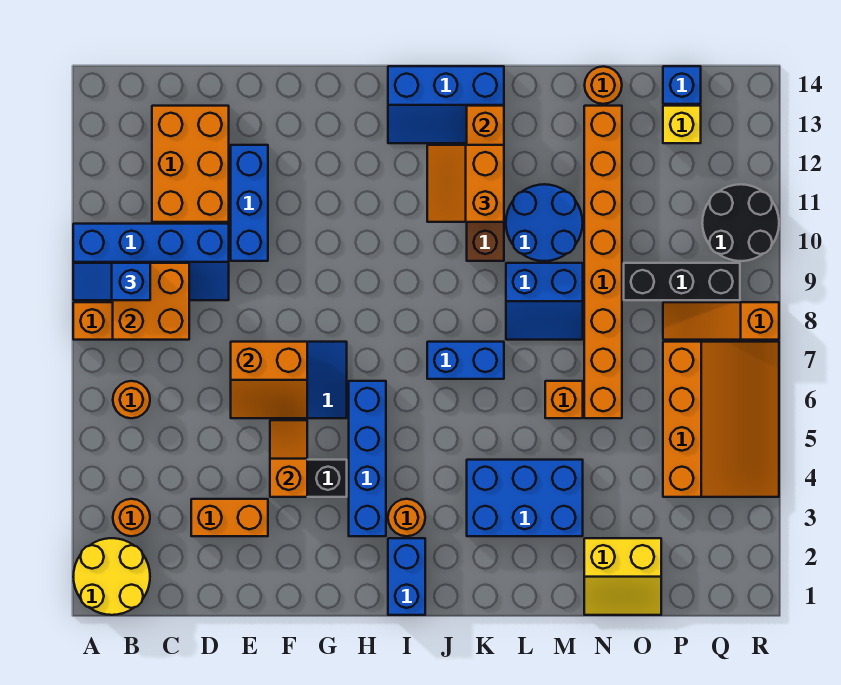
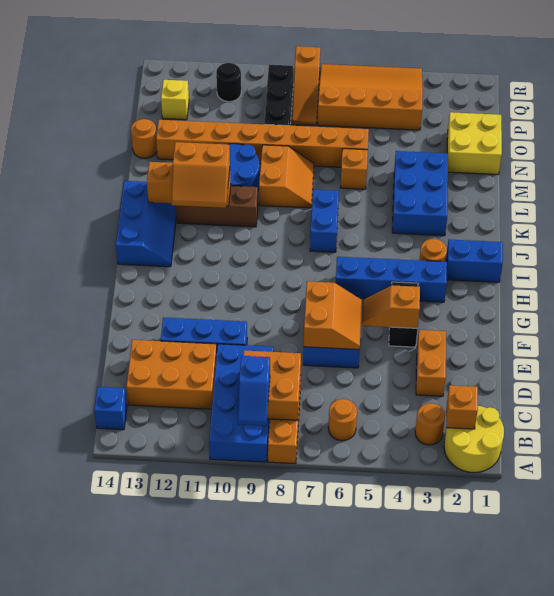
blue slope A9:D10 level 1 top 10 -> blue brick A9:D10 level 1
none -> orange brick B2 level 2
blue slope L8:M9 level 1 top 9 -> orange slope L8:M9 level 1 top 9
yellow slope N1:O2 level 1 top 2 -> yellow brick N1:O2 level 1
blue brick P14 level 1 -> blue brick B14 level 1
black round brick Q10:R11 level 1 -> black round brick Q11 level 1

